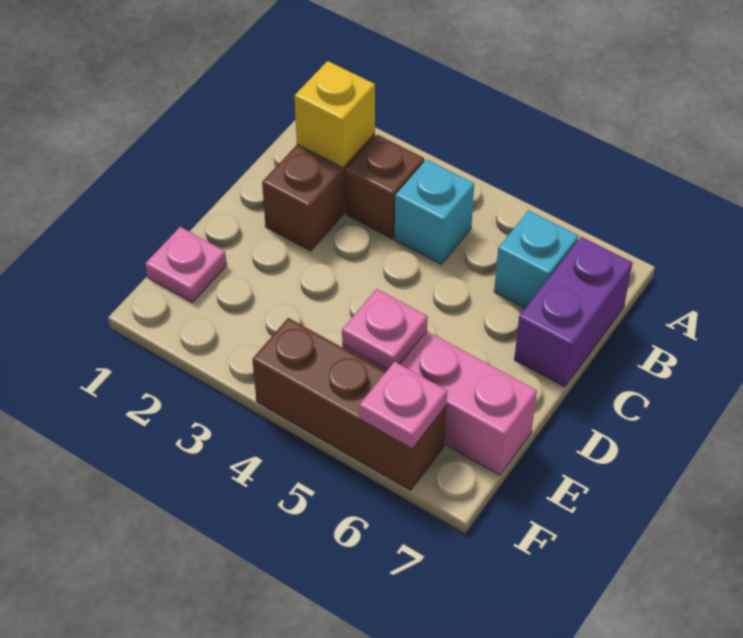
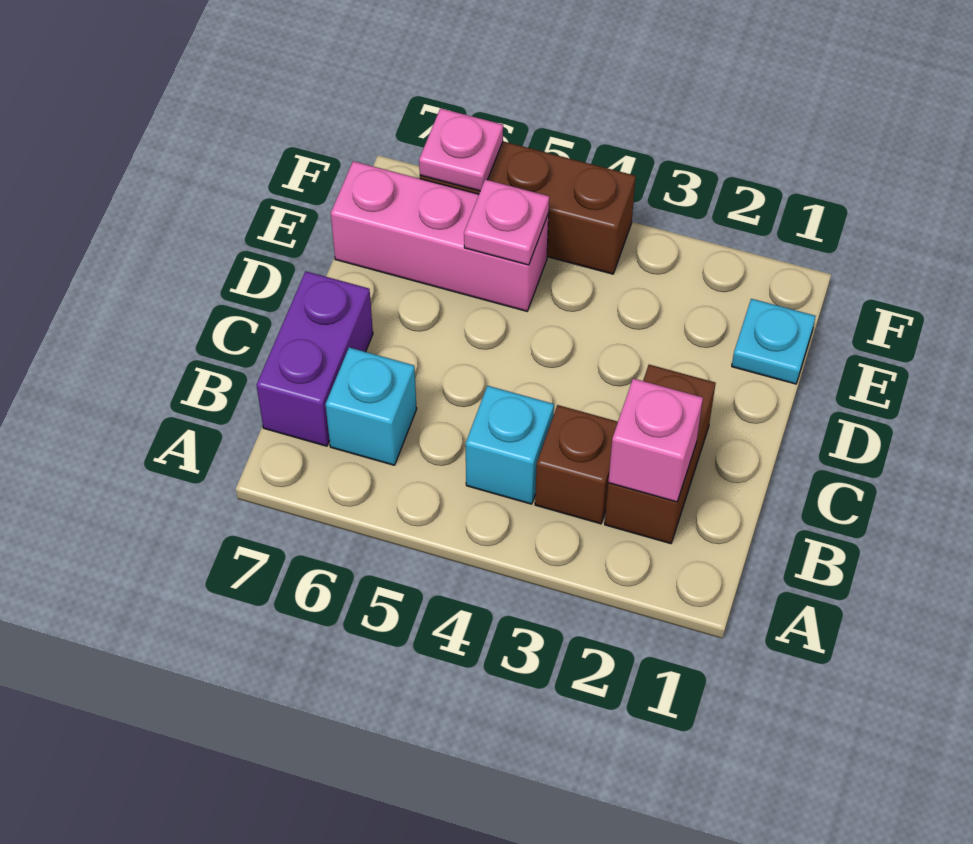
yellow brick B2 level 2 -> pink brick B2 level 2
pink plate E1 level 1 -> cyan plate E1 level 1

